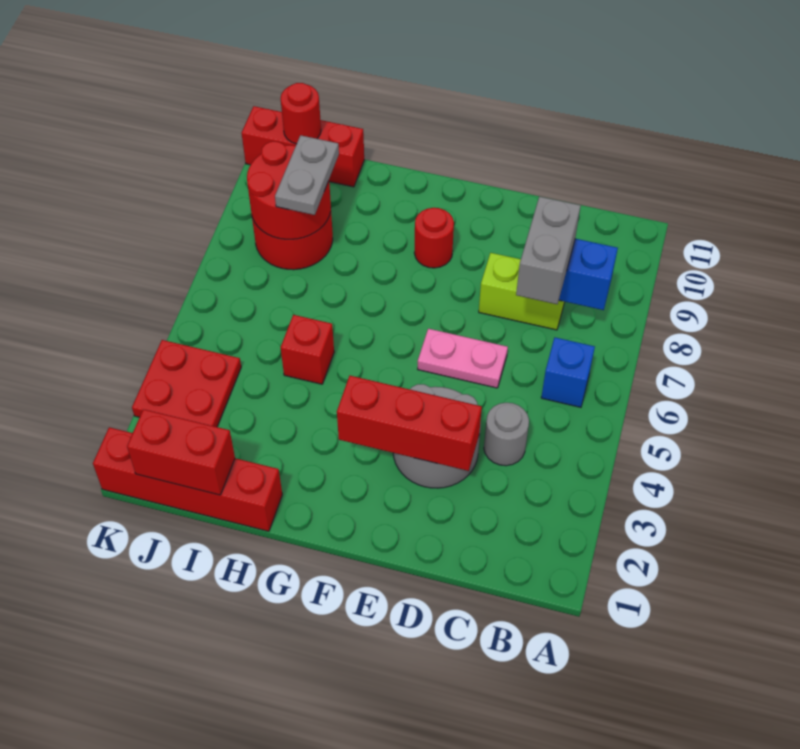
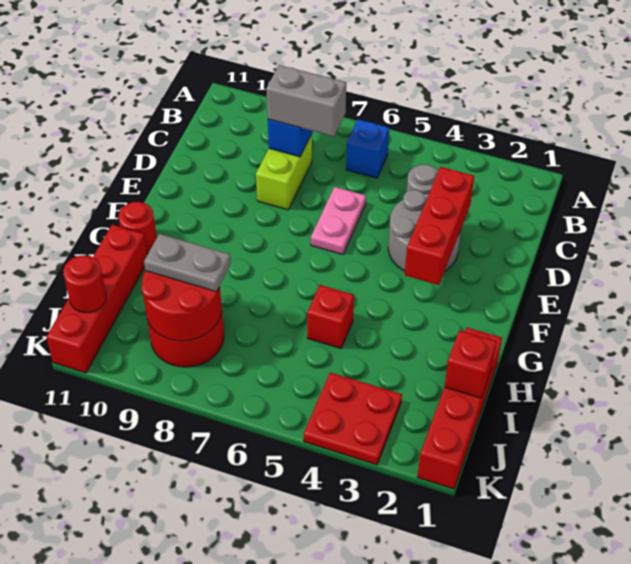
red round brick F9 level 1 -> red round brick G11 level 1
red brick I1:J1 level 2 -> red brick I1 level 2
red brick I11:K11 level 1 -> red brick H11:K11 level 1

